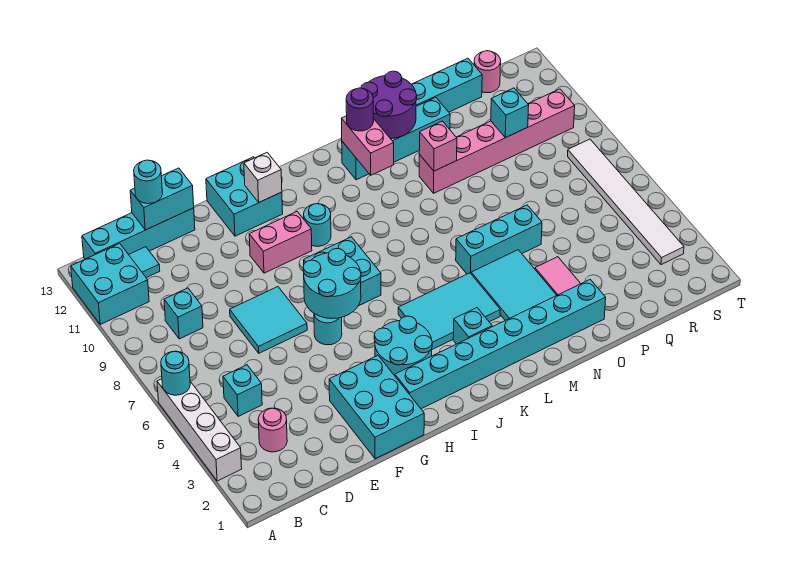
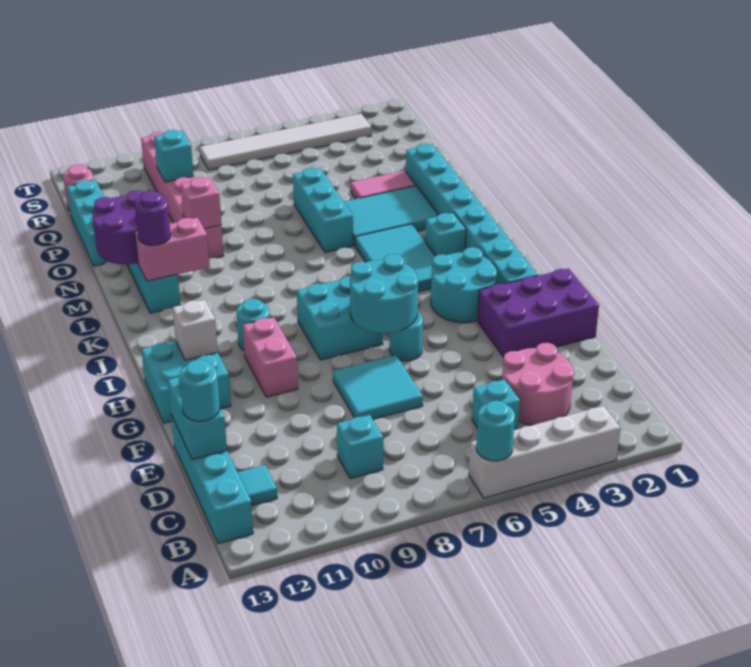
cyan brick A11:B12 level 1 -> none
pink round brick C3 level 1 -> pink round brick C3:D4 level 1
cyan brick F1:G3 level 1 -> purple brick F1:G3 level 1

